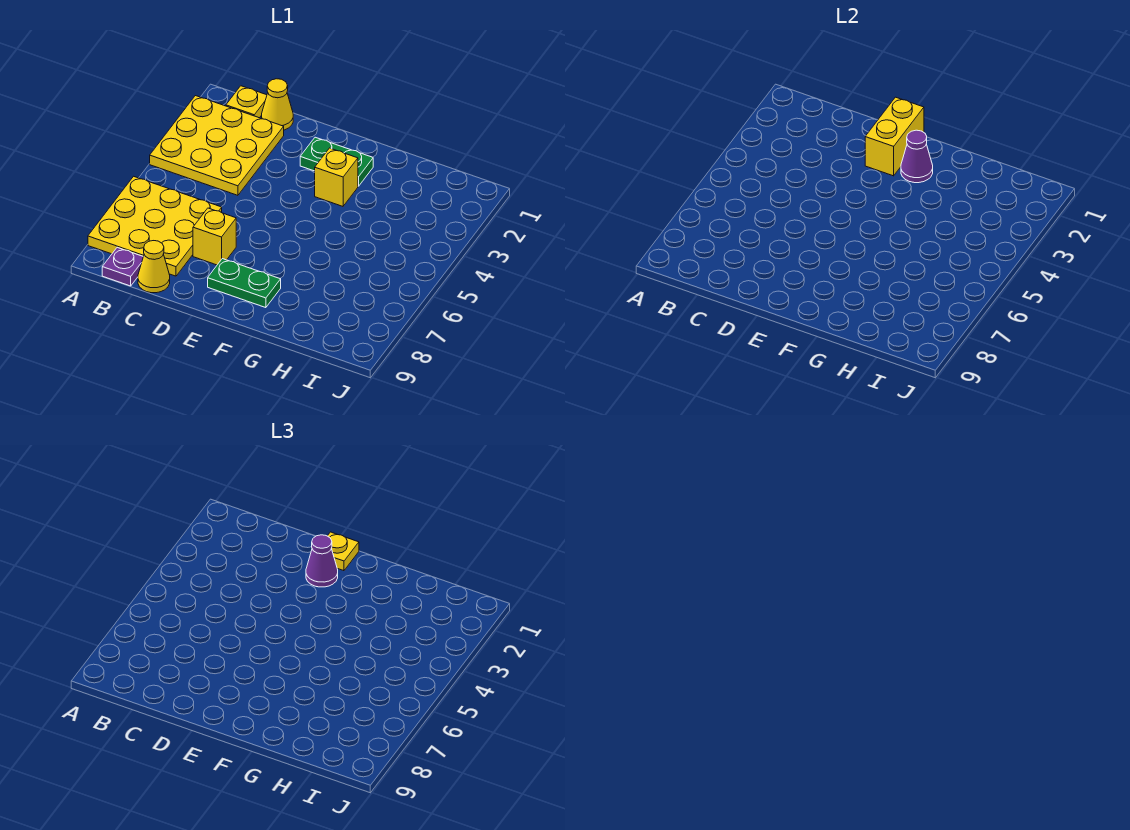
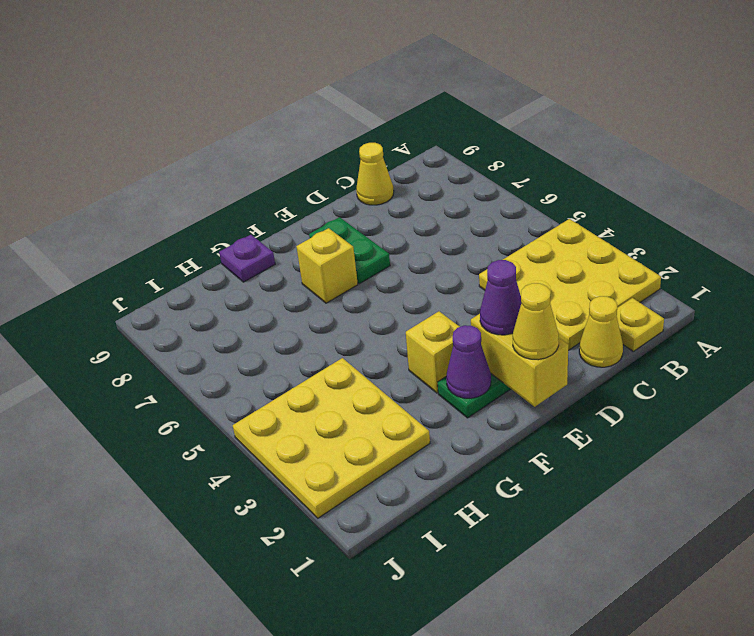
yellow plate A6:C8 level 1 -> yellow plate H2:J4 level 1
purple plate B9 level 1 -> purple plate G9 level 1
yellow brick D7 level 1 -> yellow brick F7 level 1
yellow plate E1 level 3 -> yellow cone E1 level 3
green plate E8:F8 level 1 -> green plate E7:E8 level 1

